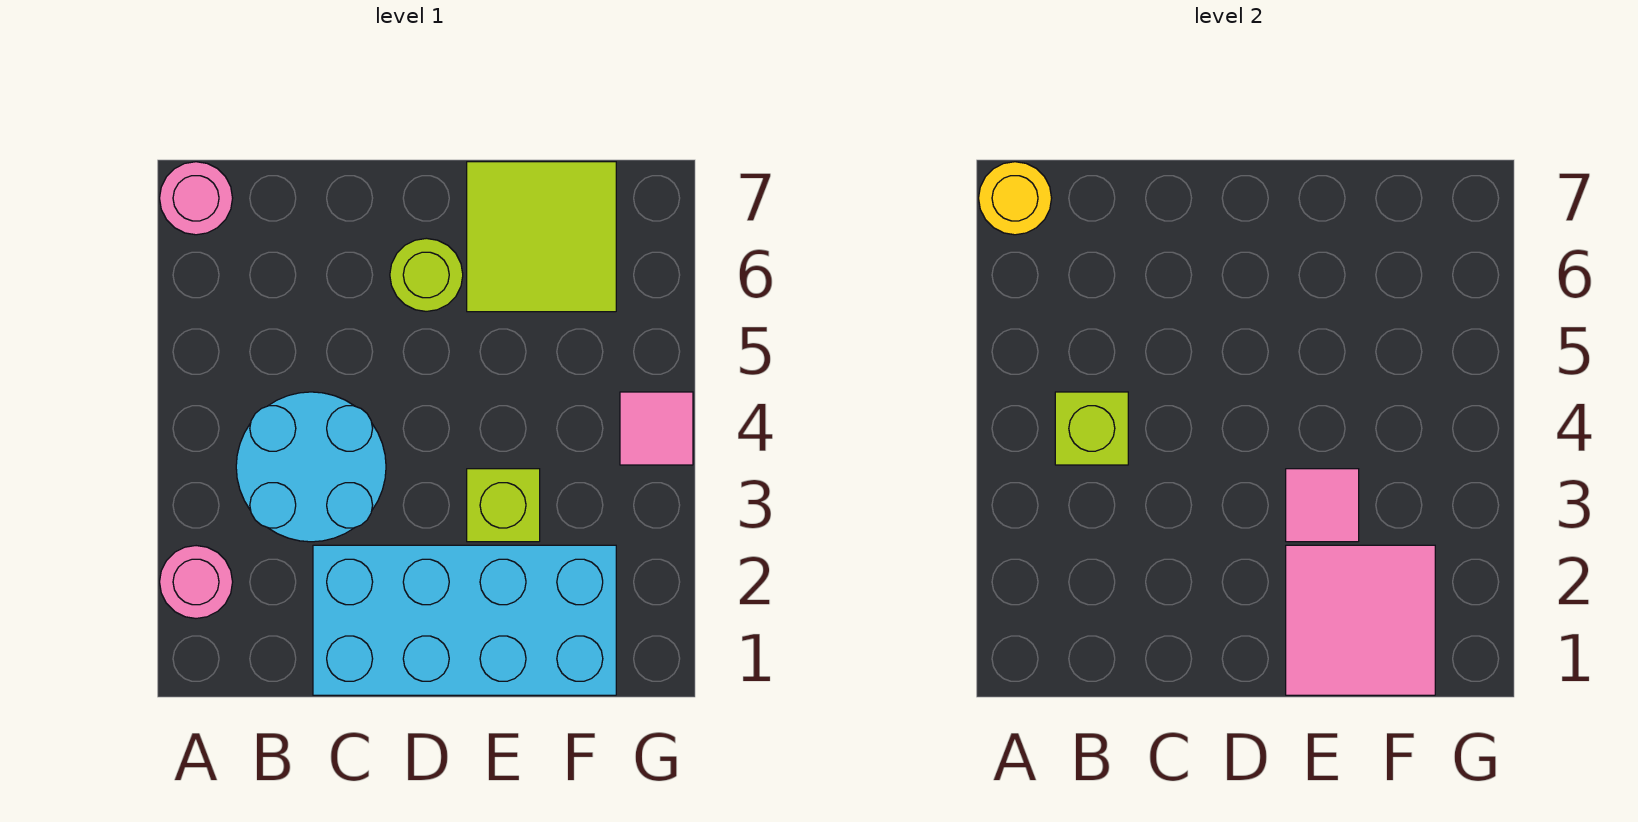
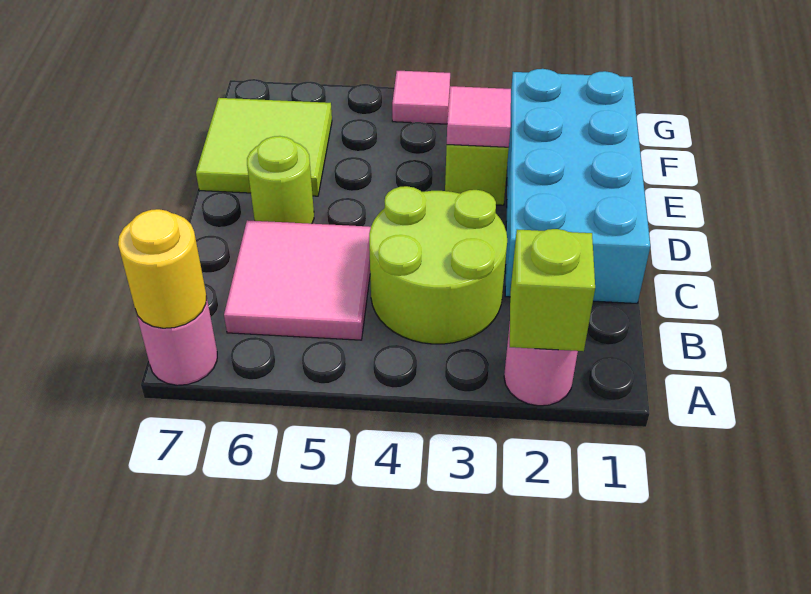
cyan round brick B3:C4 level 1 -> lime round brick B3:C4 level 1
lime brick B4 level 2 -> lime brick A2 level 2
pink tile E1:F2 level 2 -> pink tile B5:C6 level 1

